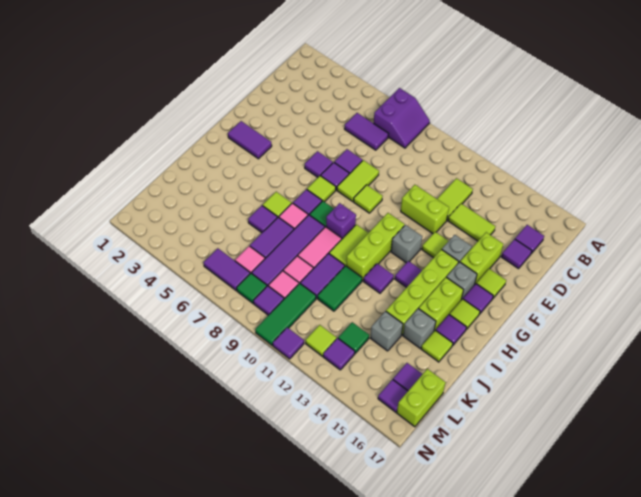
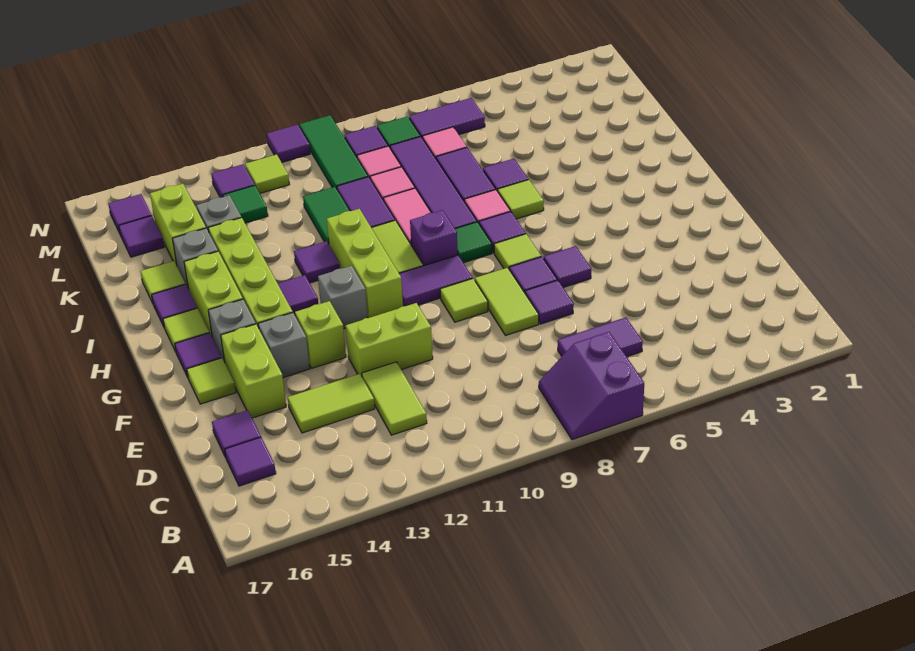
lime tile F13 level 1 -> lime brick F13 level 1
purple tile G2:G3 level 1 -> purple tile G9:G10 level 1
lime brick L17:M17 level 1 -> lime brick K15:L15 level 1

